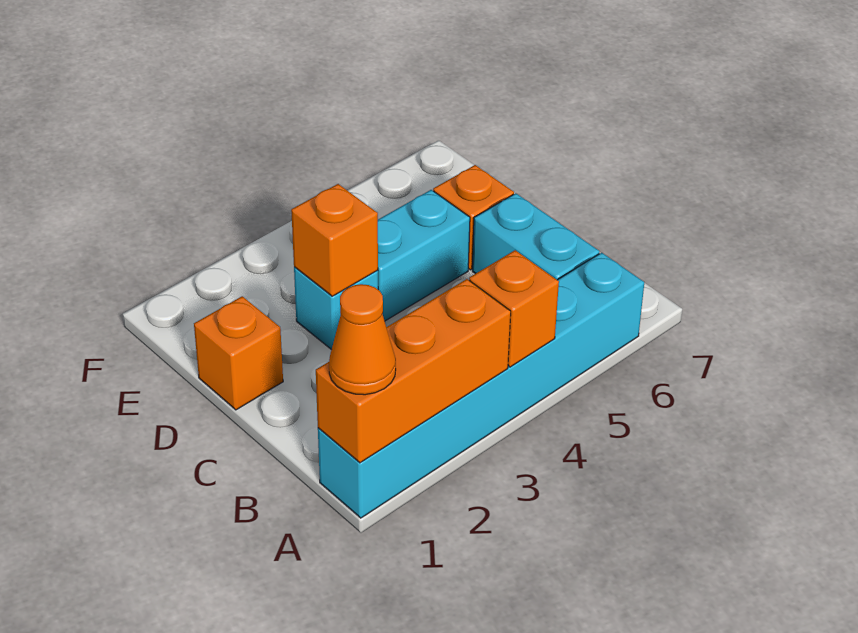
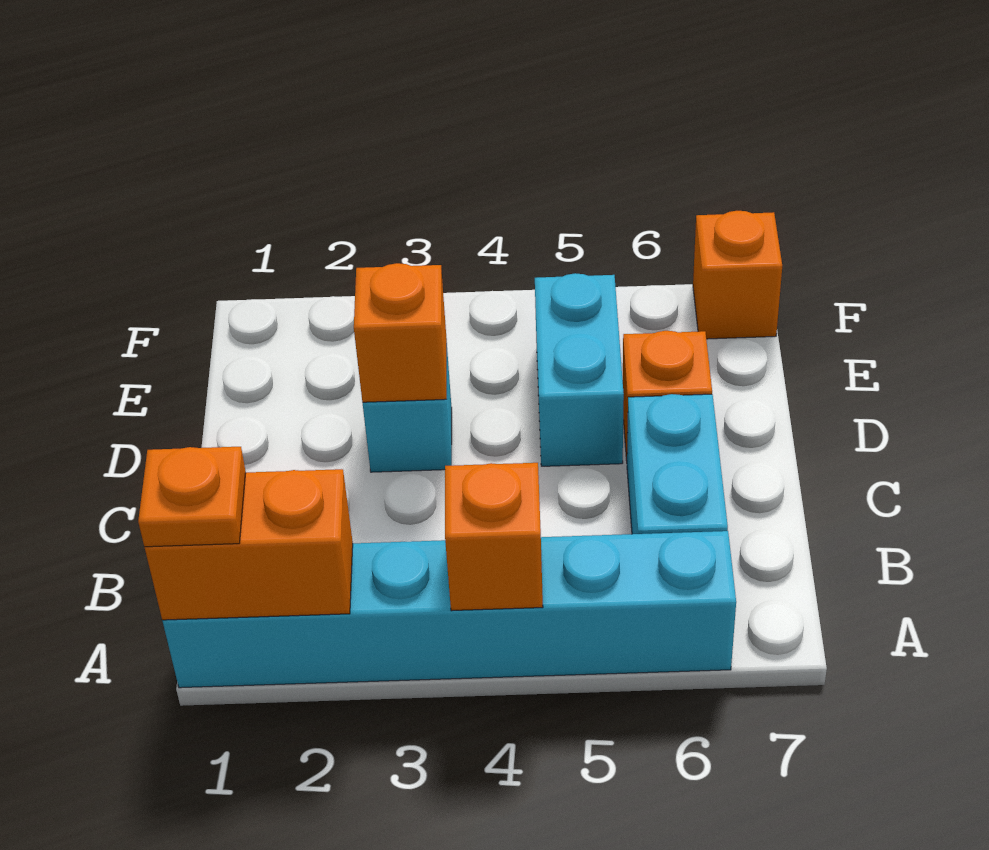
orange brick A1:A3 level 2 -> orange brick A1:A2 level 2
orange cone A1 level 3 -> orange plate A1 level 3
orange brick D1 level 1 -> orange brick F7 level 1
cyan brick D4:D5 level 1 -> cyan brick D5:E5 level 1

